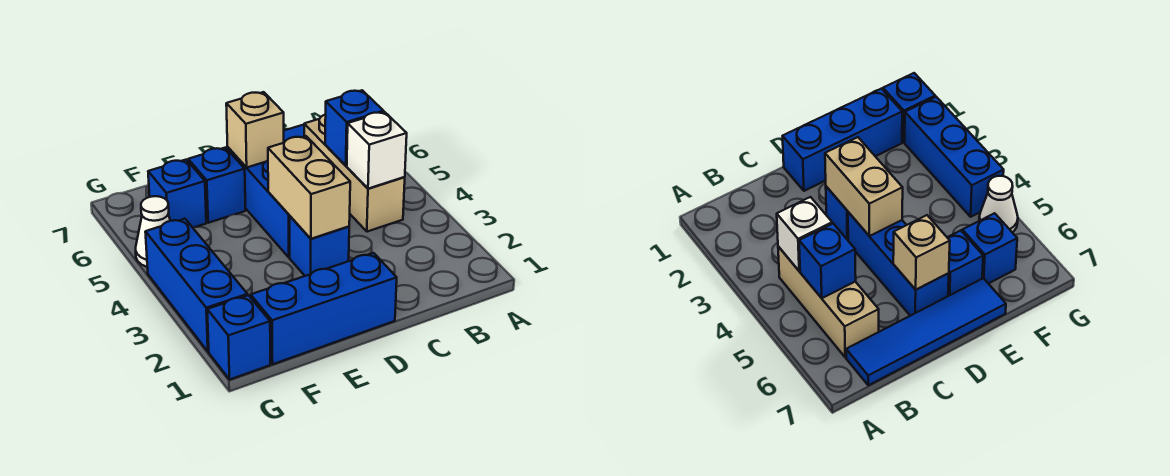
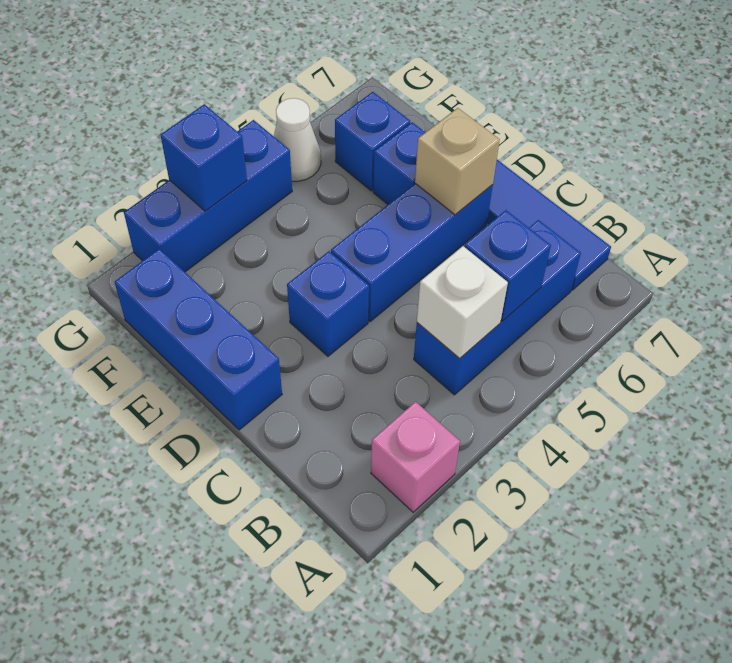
none -> pink brick A2 level 1
tan brick B4:B6 level 1 -> blue brick B4:B6 level 1
tan brick D3:D4 level 2 -> none
blue brick G1 level 1 -> blue brick G3 level 2

